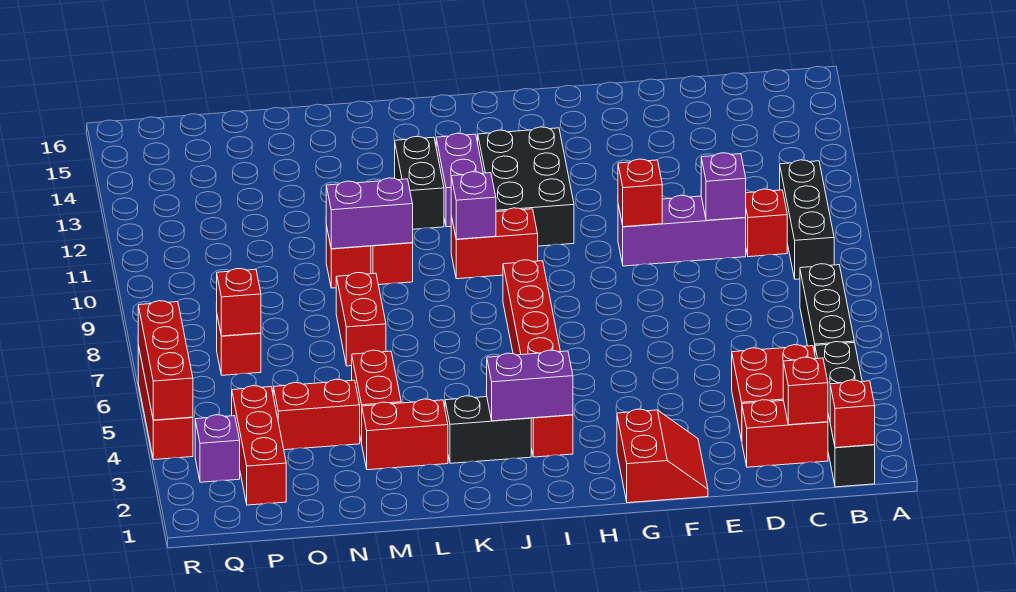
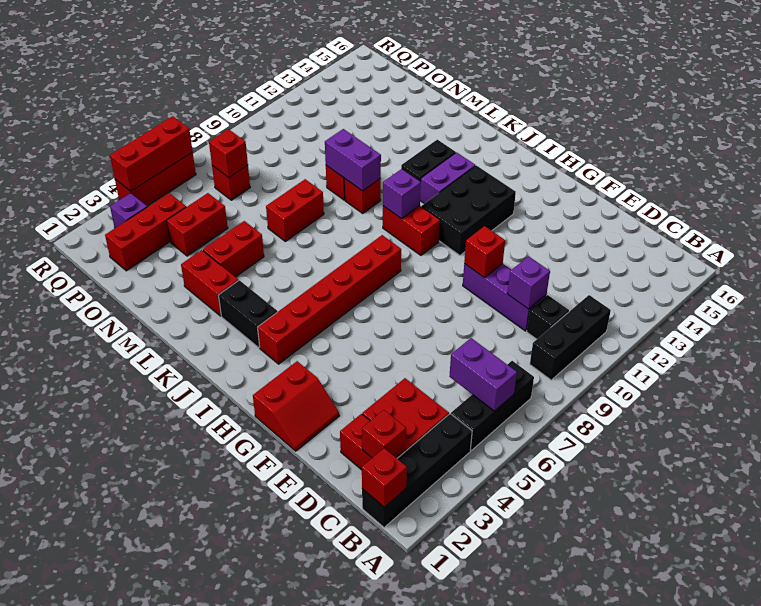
red brick C10 level 1 -> black brick C10 level 1
purple brick I3:J3 level 2 -> purple brick B6:C6 level 2
red brick N4:O4 level 1 -> red brick O4:O5 level 1

